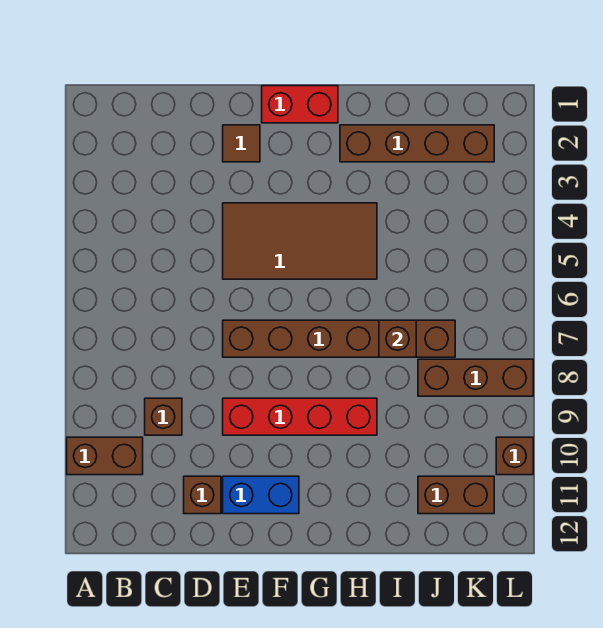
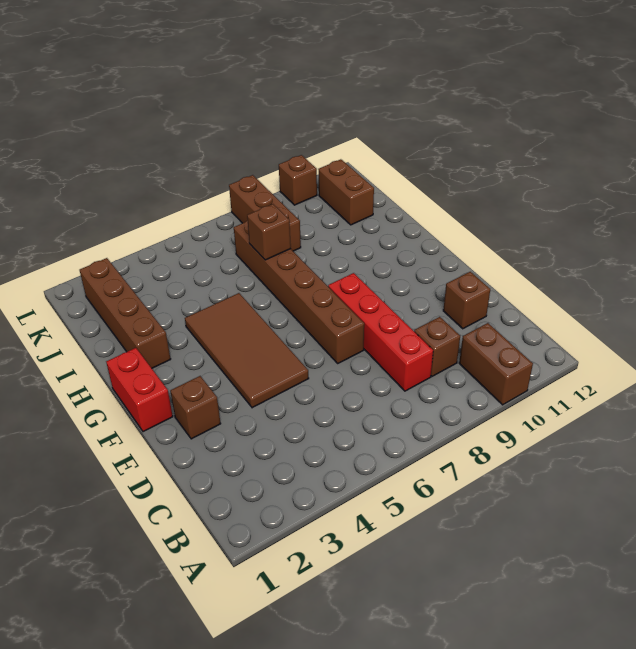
brown tile E2 level 1 -> brown brick E2 level 1
red brick E9:H9 level 1 -> red brick C8:F8 level 1
blue brick E11:F11 level 1 -> none

